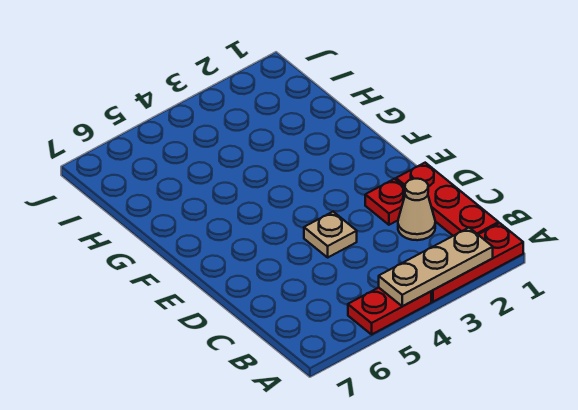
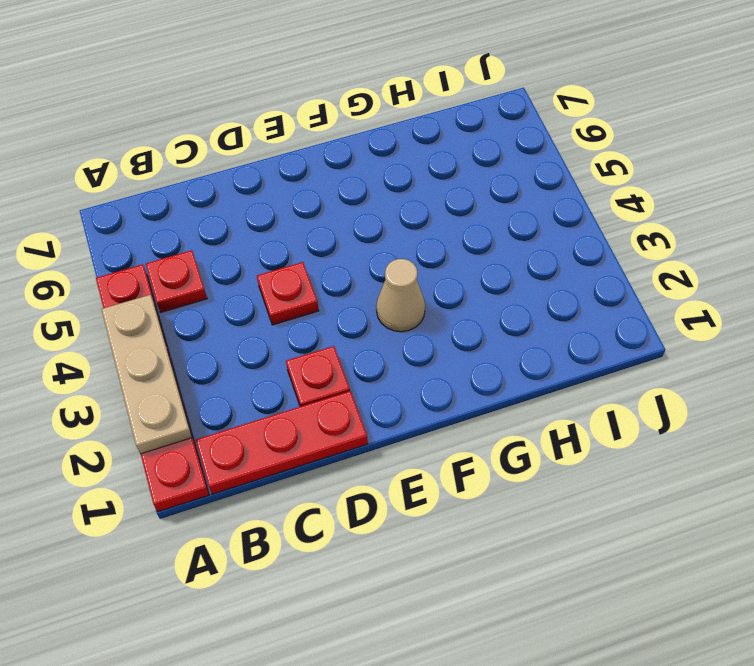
none -> red plate B5 level 1
tan cone C2 level 1 -> tan cone F3 level 1
tan plate D4 level 1 -> red plate D4 level 1

